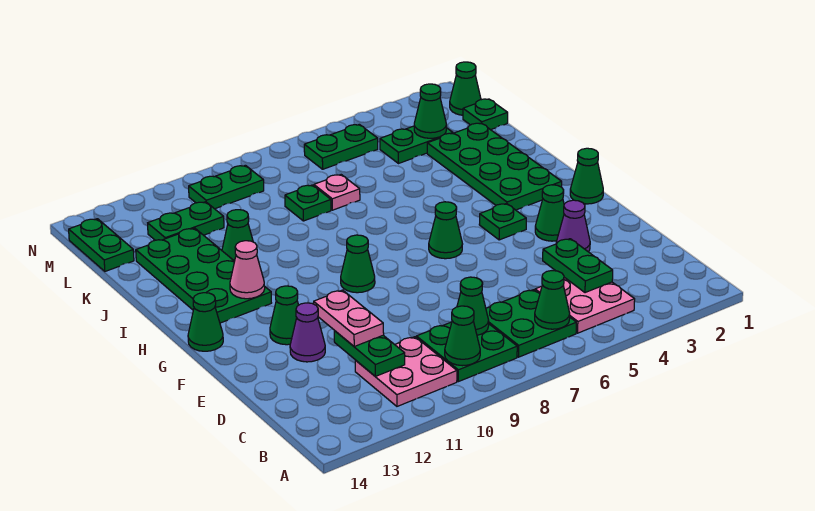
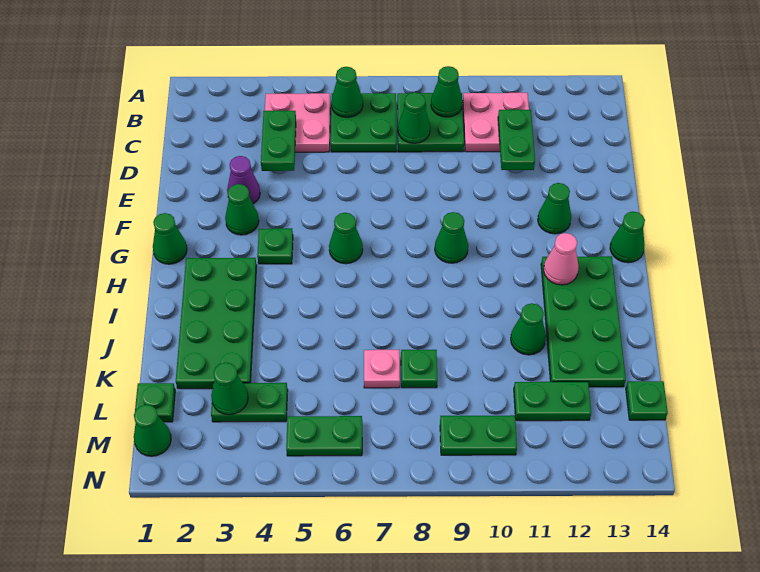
pink plate D11:E11 level 3 -> none
purple cone E12 level 1 -> none
green plate L14:M14 level 1 -> green plate L14 level 1

